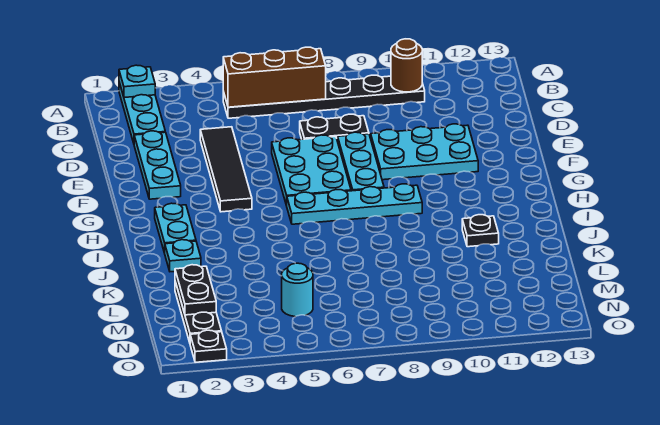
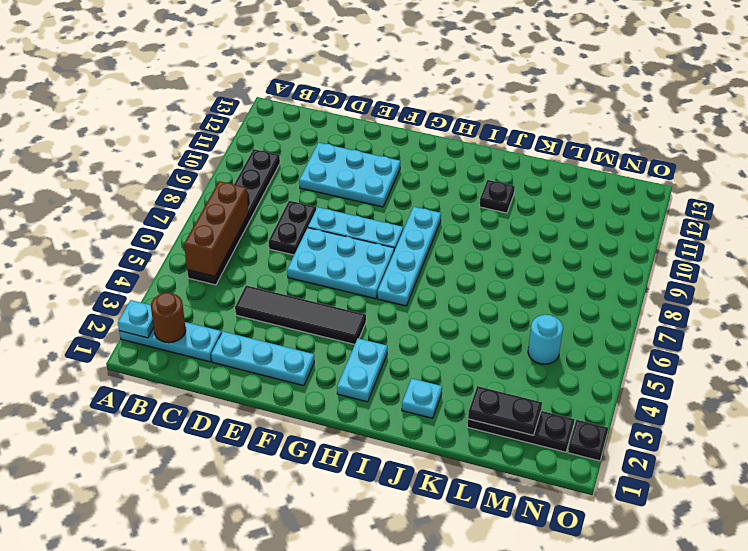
brown round brick B10 level 2 -> brown round brick B2 level 2
cyan plate E9:F11 level 1 -> cyan plate D10:F11 level 1
cyan plate H2:I2 level 1 -> cyan plate H2:H3 level 1

